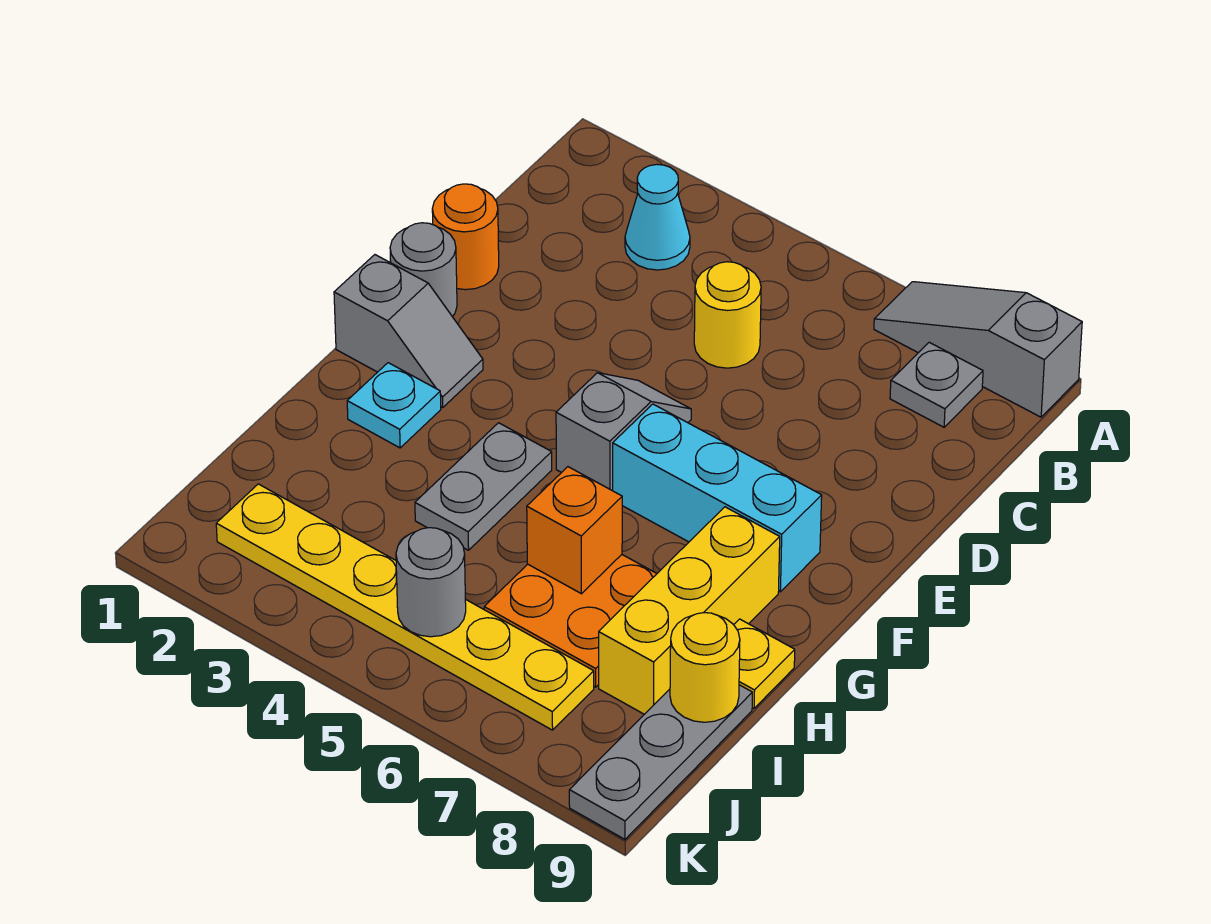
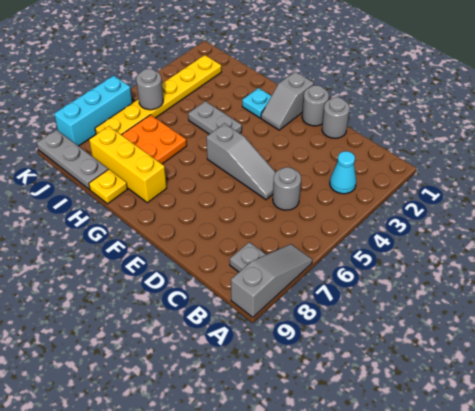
yellow round brick C5 level 1 -> grey round brick C5 level 1
orange round brick D1 level 1 -> grey round brick D1 level 1
grey slope E5:F5 level 1 top F -> grey slope D5:F5 level 1 top F
cyan brick F6:F8 level 1 -> cyan brick K6:K8 level 1
orange brick H6 level 2 -> none
yellow round brick I9 level 2 -> none

